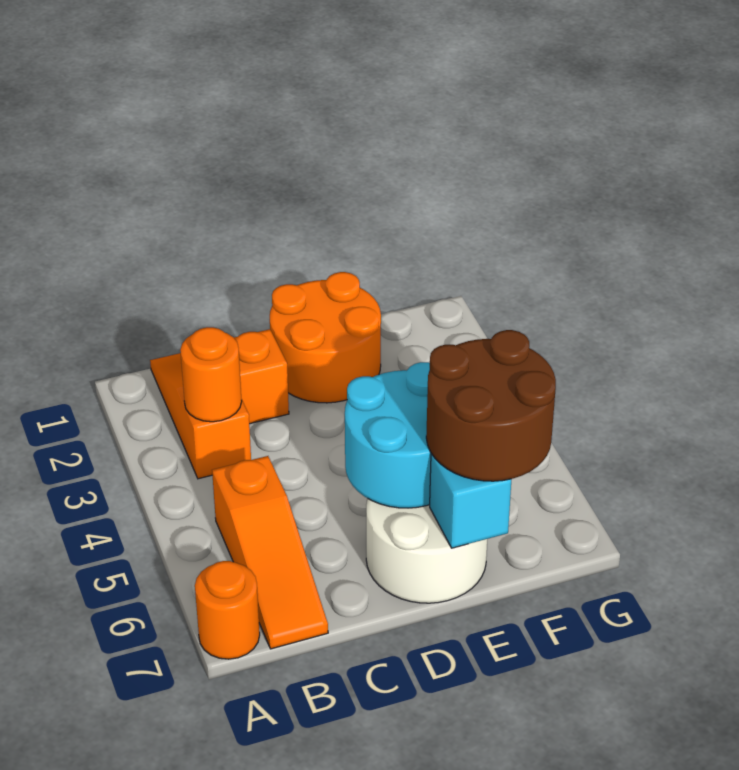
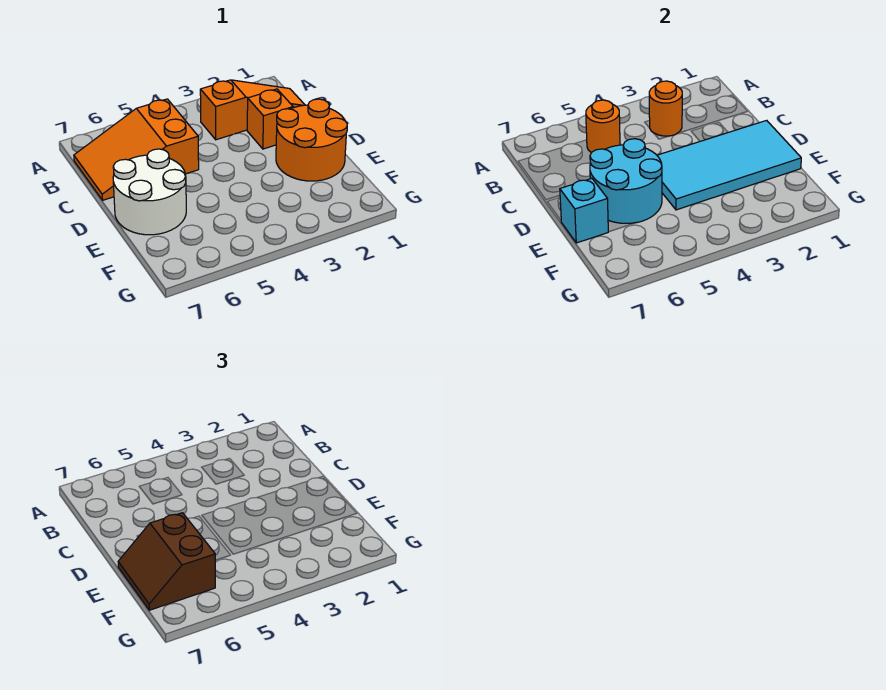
orange round brick A7 level 1 -> orange round brick B5 level 2
orange slope B5:B7 level 1 top 5 -> orange slope B5:C7 level 1 top 5
none -> cyan tile D1:E4 level 2
brown round brick E6:F7 level 3 -> brown slope E6:F7 level 3 top 6

